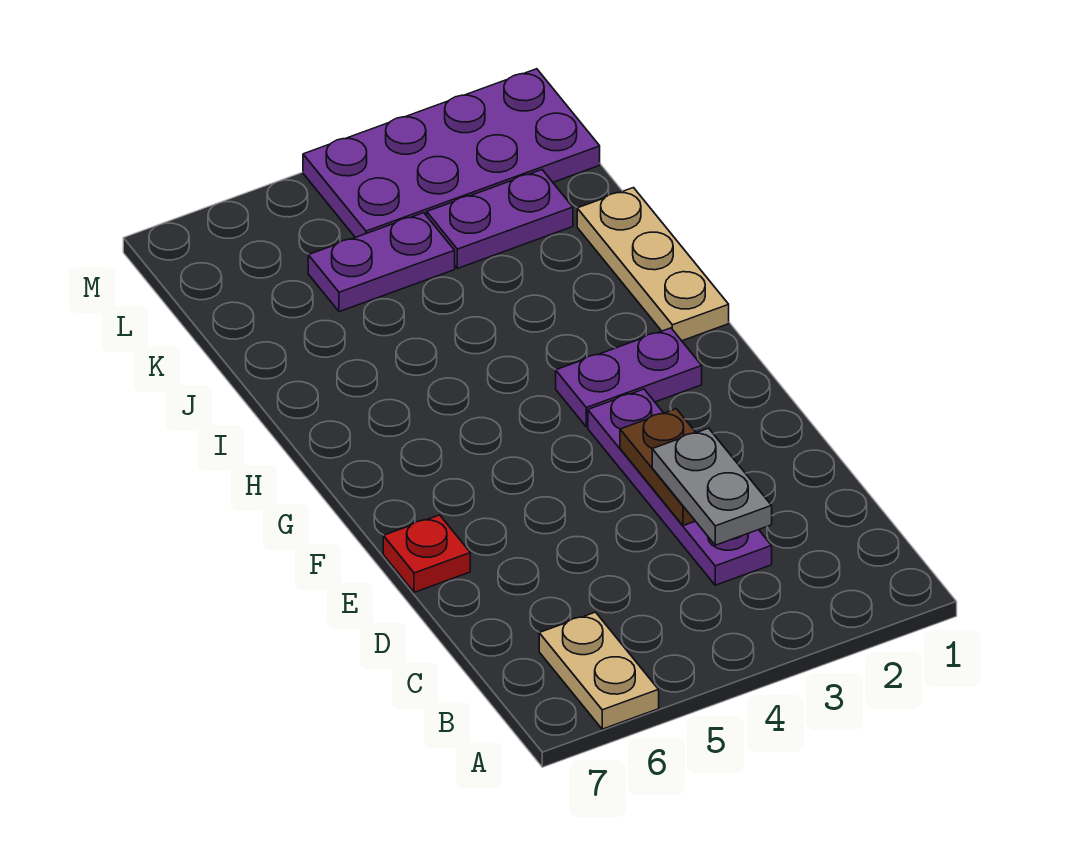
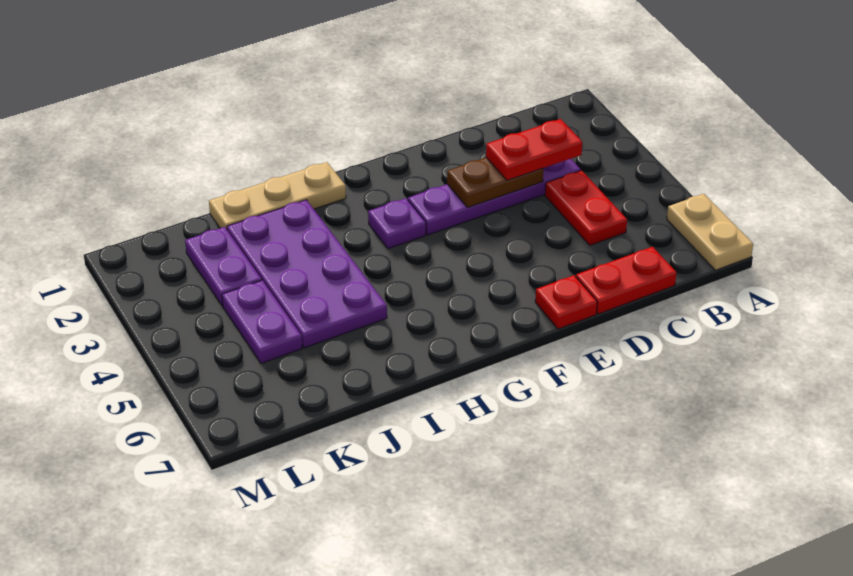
tan plate A6:B6 level 1 -> tan plate A6:A7 level 1
grey plate C3:D3 level 3 -> red plate C3:D3 level 3
none -> red plate C4:C5 level 1
none -> red plate C7:D7 level 1
purple plate G2:G3 level 1 -> purple plate G3 level 1
purple plate L1:M4 level 1 -> purple plate I2:J5 level 1

